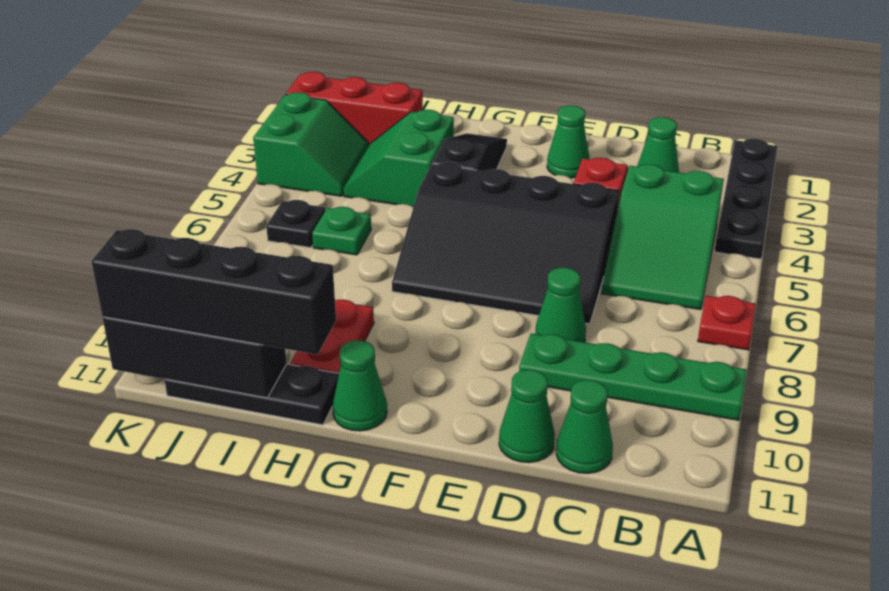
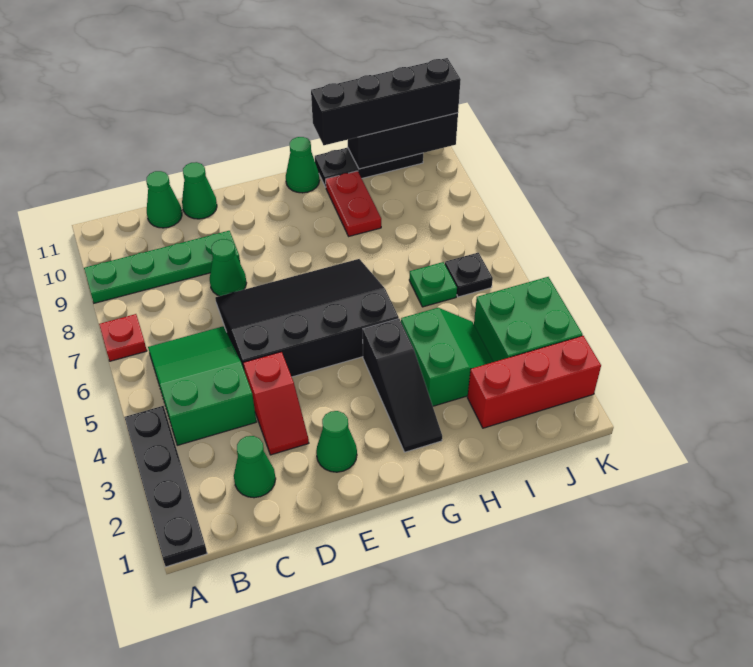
green slope J3:K4 level 1 top K -> green brick J3:K4 level 1

